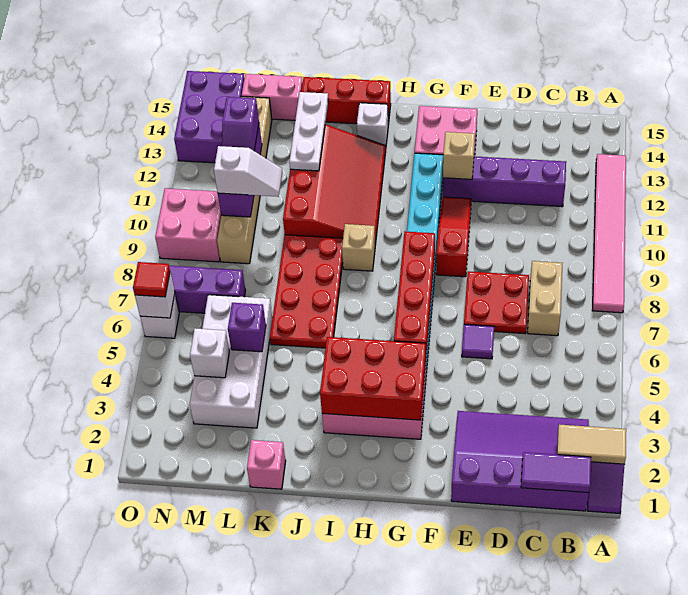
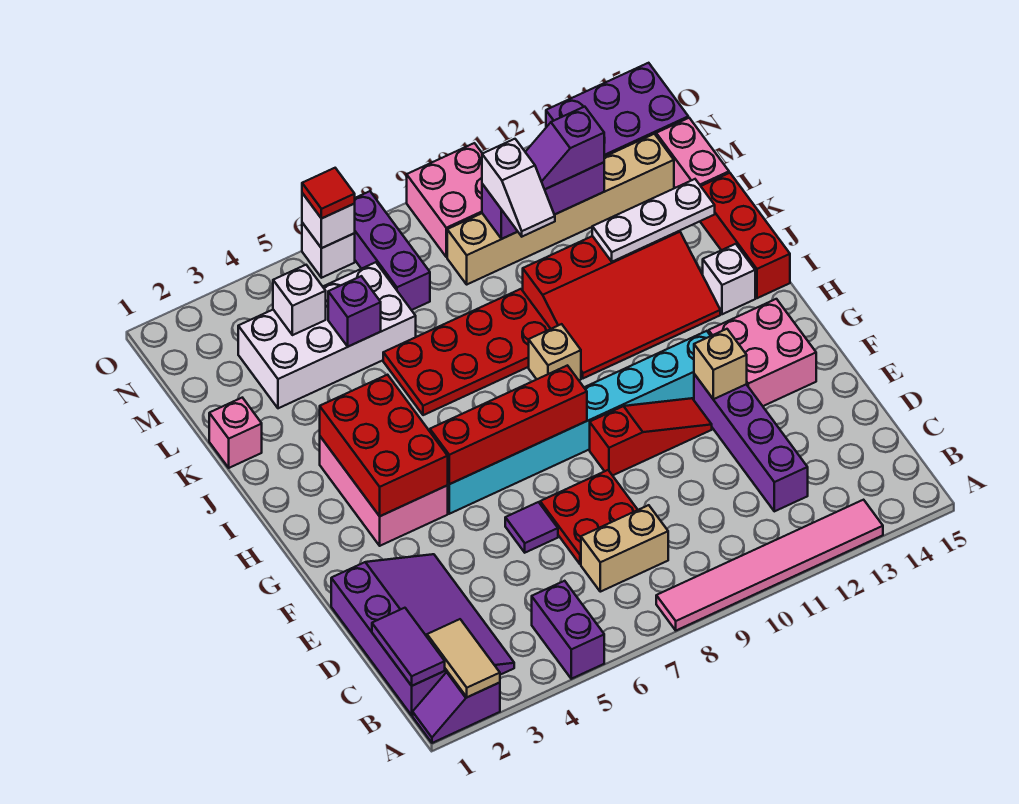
none -> purple brick A5:B5 level 1

